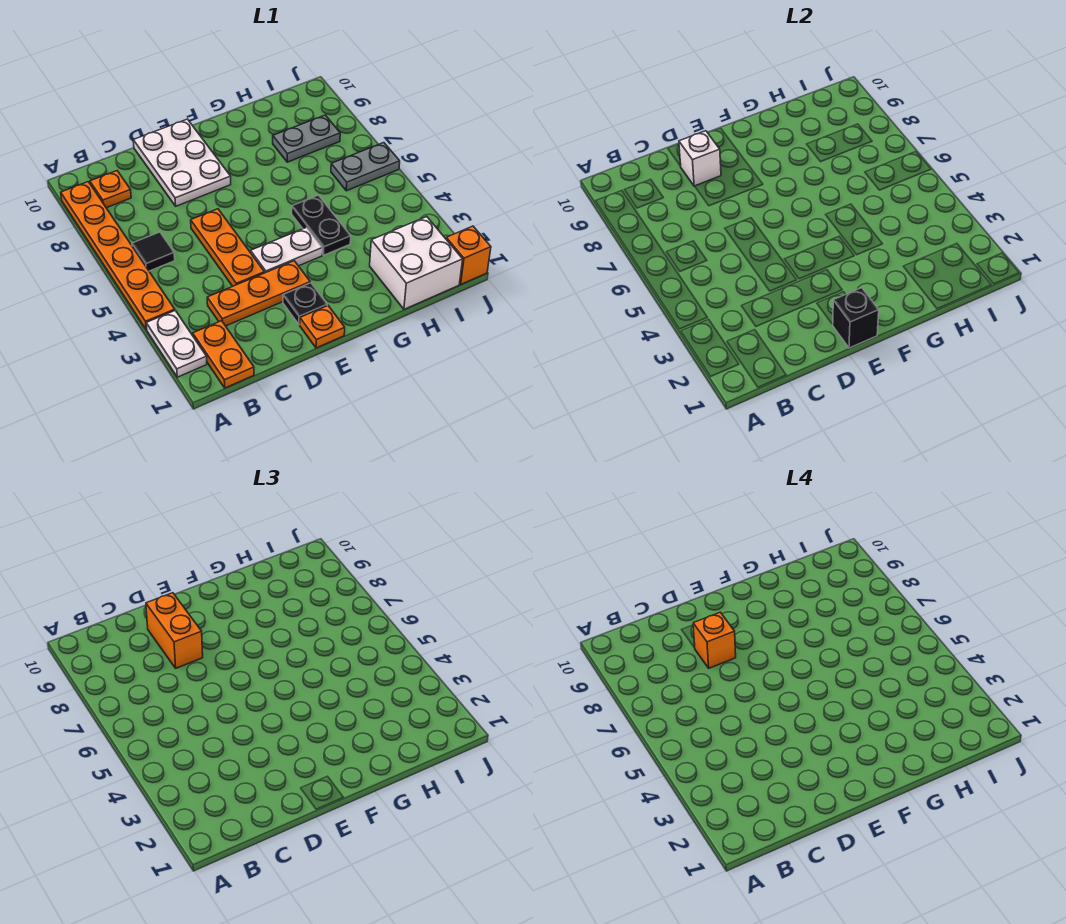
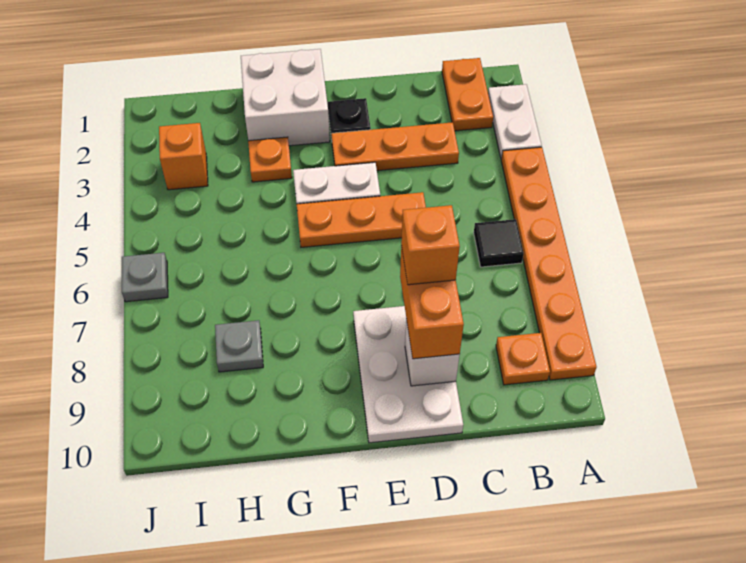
orange plate D4:D6 level 1 -> orange plate D5:F5 level 1
orange plate E1 level 1 -> orange plate G3 level 1
black brick E1 level 2 -> none
black plate G4:G5 level 1 -> none
white brick H1:I2 level 1 -> white brick F1:G2 level 1
grey plate H8:I8 level 1 -> grey plate H8 level 1
grey plate I6:J6 level 1 -> grey plate J6 level 1
orange brick J1 level 1 -> orange brick I3 level 1

